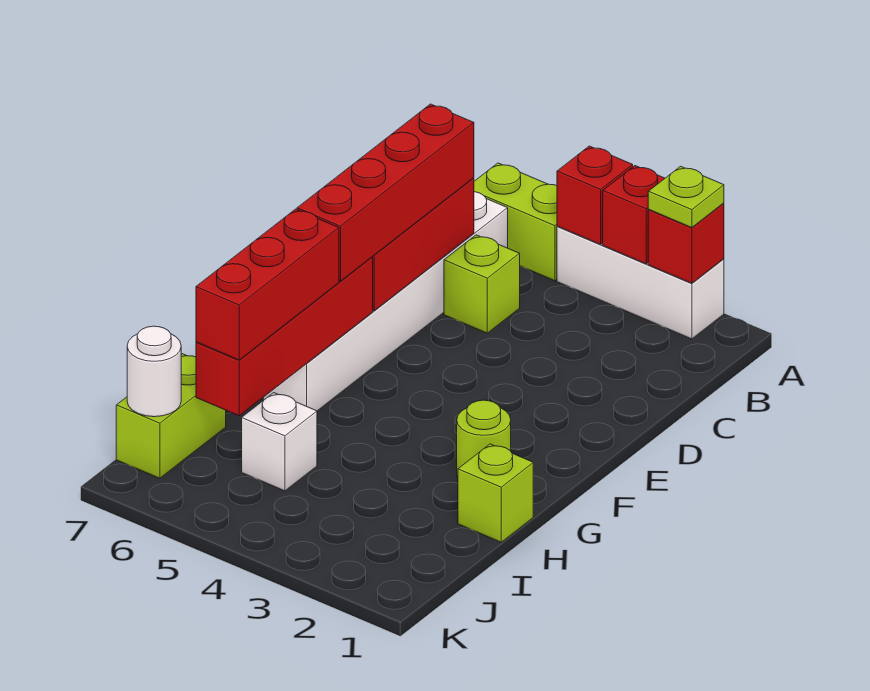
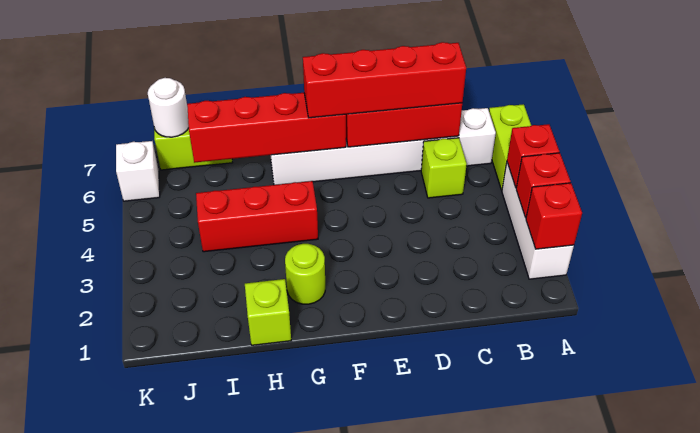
lime plate A2 level 3 -> none
red brick G6:I6 level 3 -> red brick G4:I4 level 1
white brick I5 level 1 -> white brick K6 level 1

